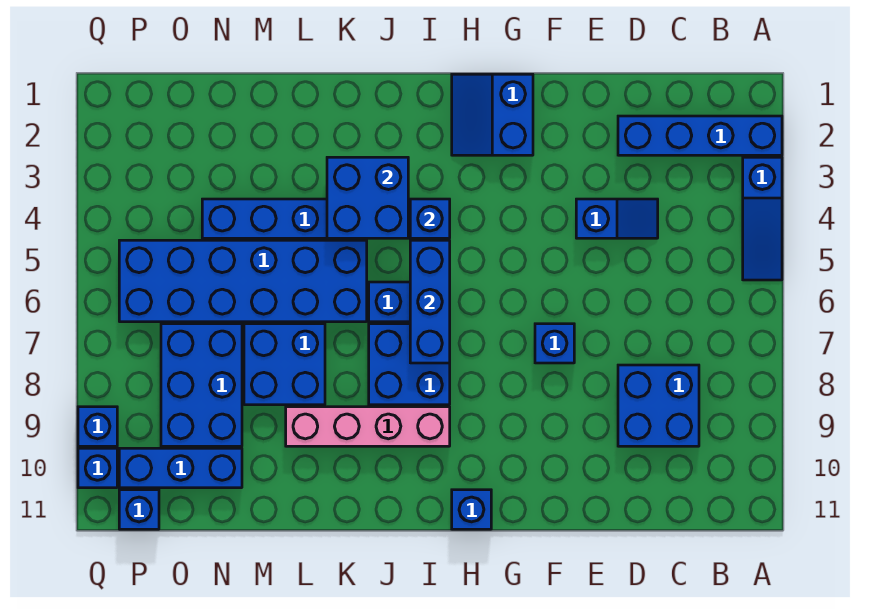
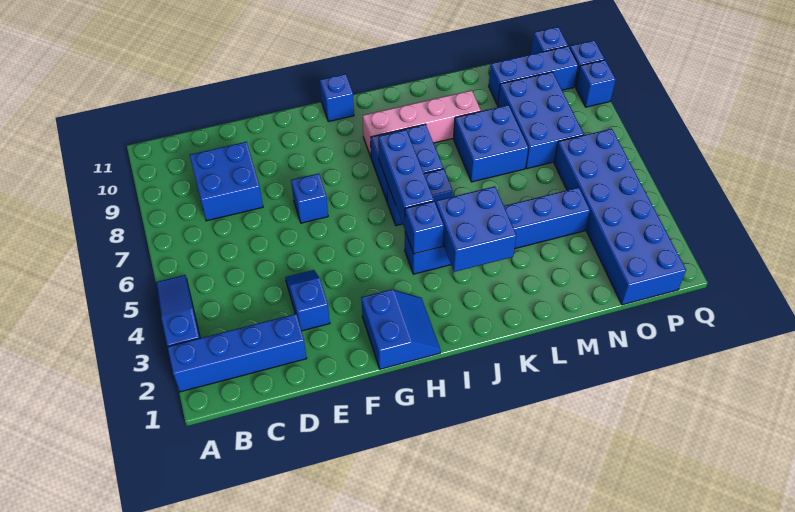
blue slope D4:E4 level 1 top E -> blue slope E3:E4 level 1 top 3
blue brick K5:P6 level 1 -> blue brick O1:P6 level 1

